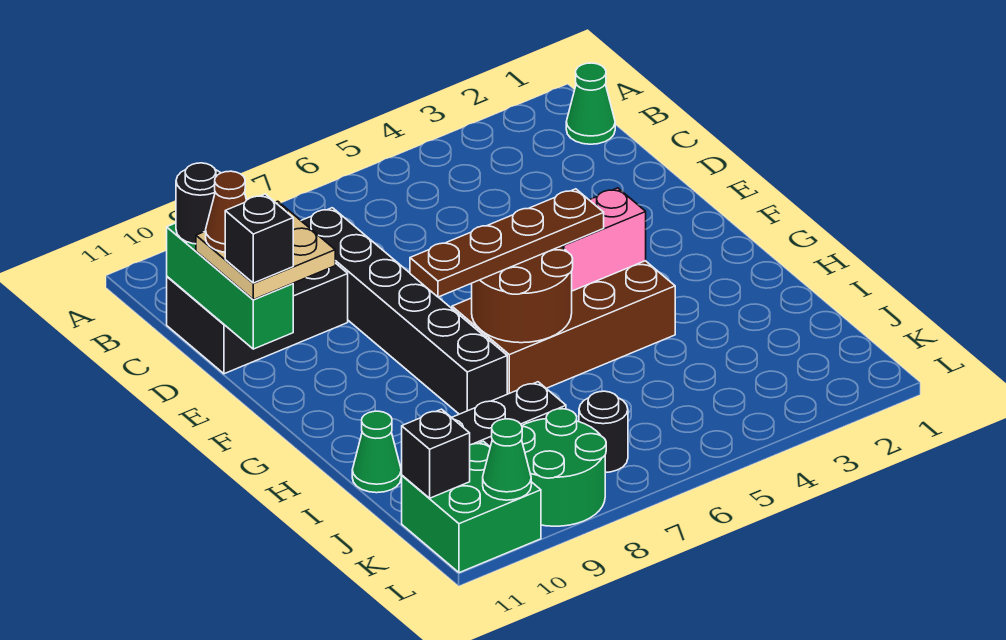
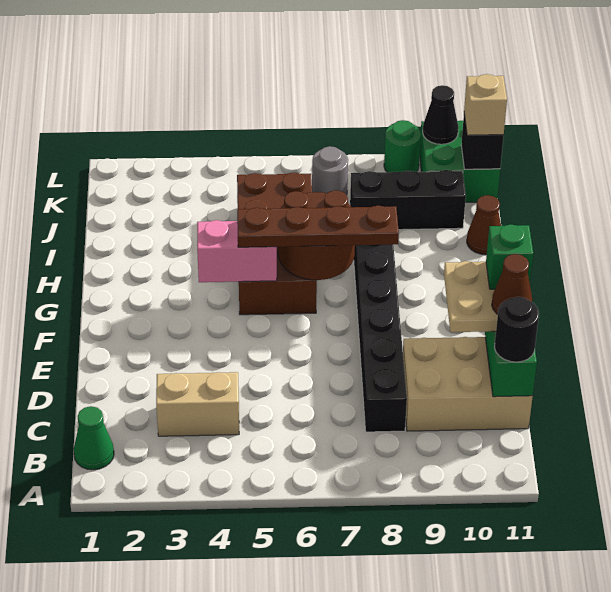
none -> tan brick C3:C4 level 1
black brick C9:D11 level 1 -> tan brick C9:D11 level 1
black brick E11 level 4 -> green brick E11 level 4
brown brick G4:H7 level 1 -> brown brick G5:J6 level 1
green cone I11 level 1 -> brown cone I11 level 1
black round brick K7 level 1 -> grey round brick K7 level 1
green round brick K8:L9 level 1 -> green round brick L9 level 1
none -> tan brick K11 level 3
green cone L10 level 2 -> black cone L10 level 2

